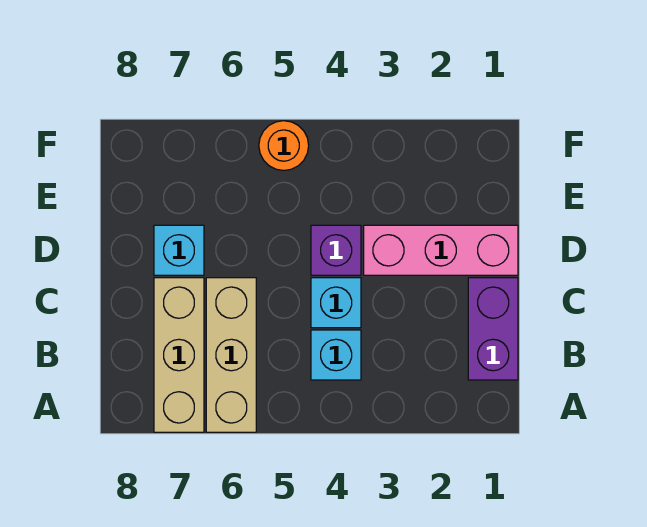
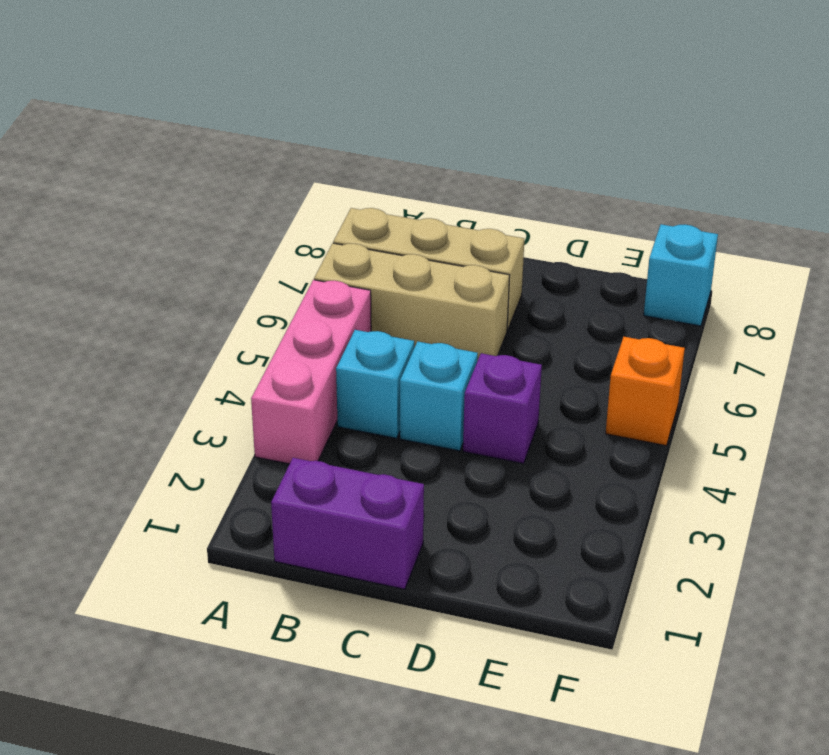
pink brick D1:D3 level 1 -> pink brick A3:A5 level 1
cyan brick D7 level 1 -> cyan brick F8 level 1
orange round brick F5 level 1 -> orange brick F5 level 1

